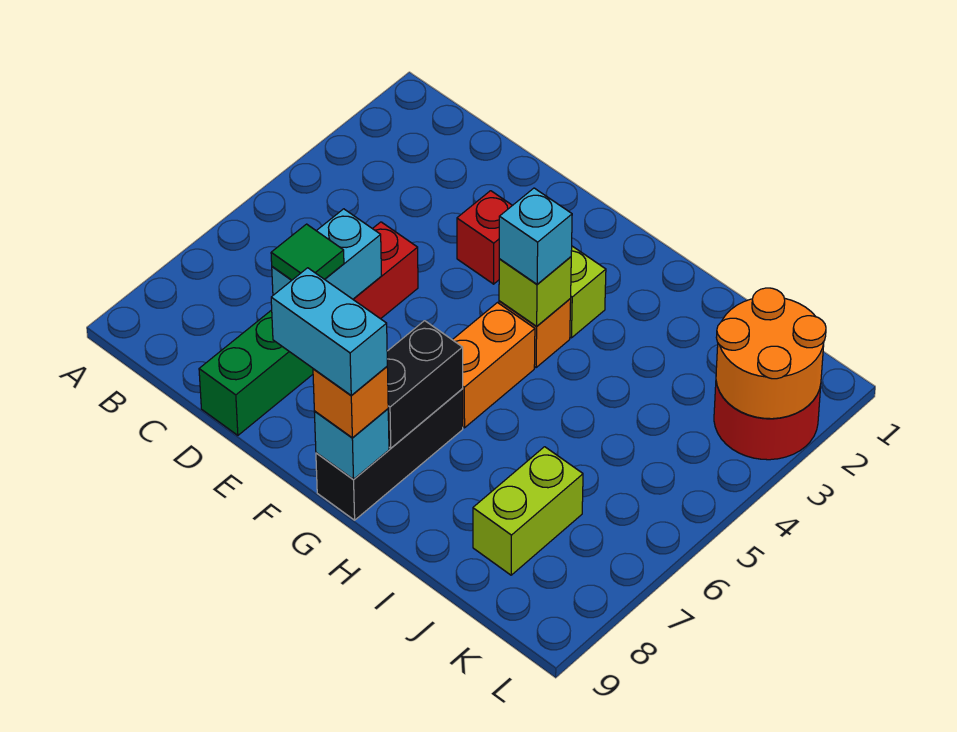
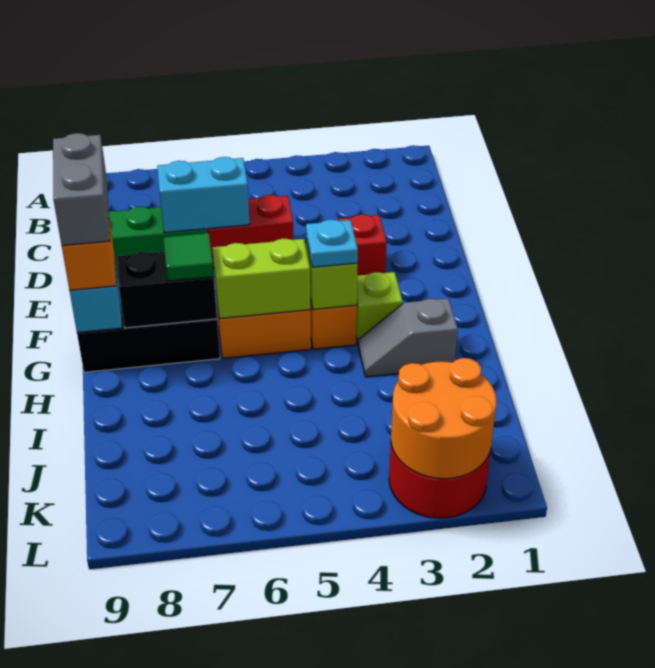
green tile D7 level 3 -> green tile G7 level 3
cyan brick F9:G9 level 4 -> grey brick F9:G9 level 4
cyan brick G4 level 3 -> cyan plate G4 level 3
none -> grey slope H2:H3 level 1 top 2
lime brick J7:J8 level 1 -> lime brick G5:G6 level 2

